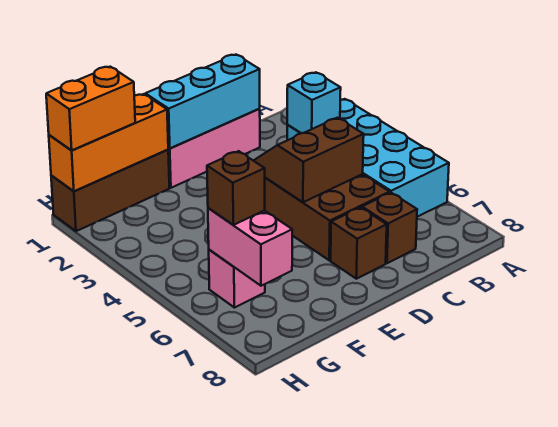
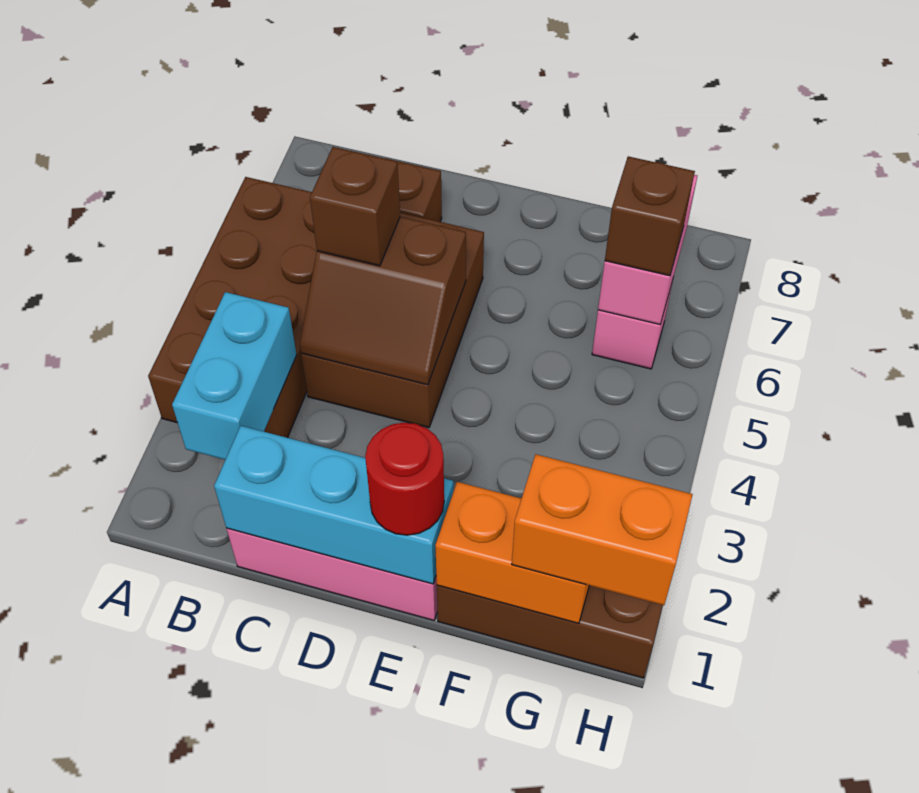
cyan brick A3:B6 level 1 -> brown brick A3:B6 level 1
cyan brick B3 level 2 -> cyan brick B2:B3 level 2
brown brick D7 level 1 -> brown brick C5 level 3
none -> red round brick E1 level 3
orange brick F1:H1 level 2 -> orange brick F1:G1 level 2

